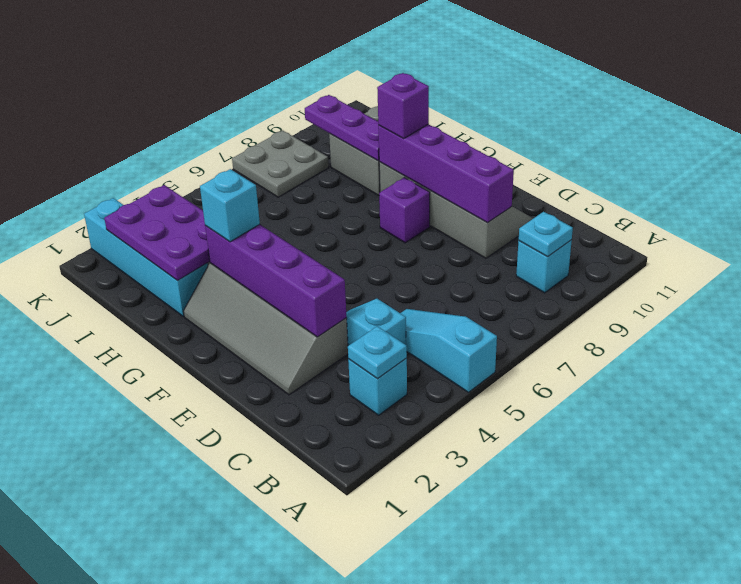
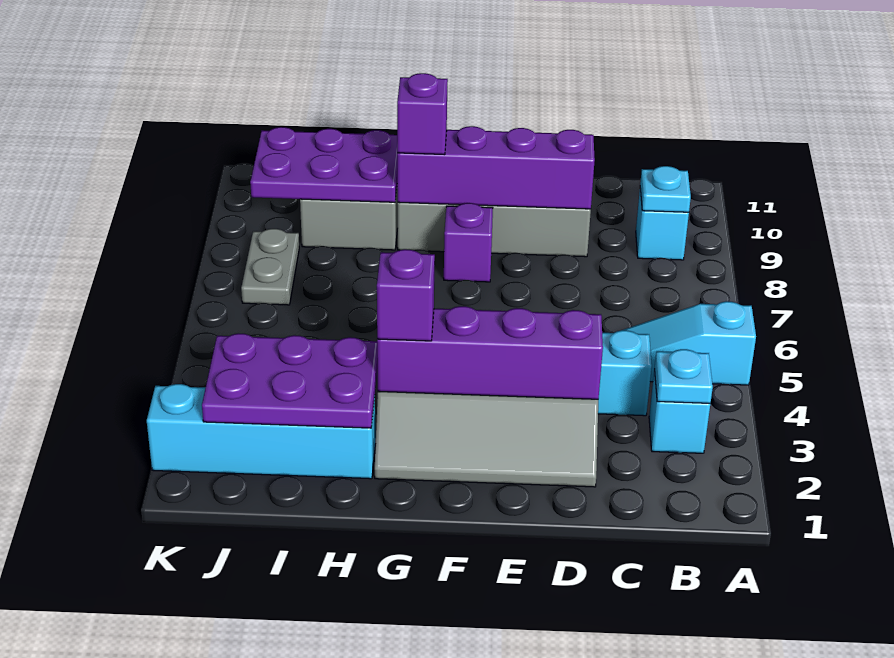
cyan brick G3 level 3 -> purple brick G3 level 3
purple plate H9:J9 level 2 -> purple plate H9:J10 level 2
grey plate J7:K8 level 1 -> grey plate J7:J8 level 1

